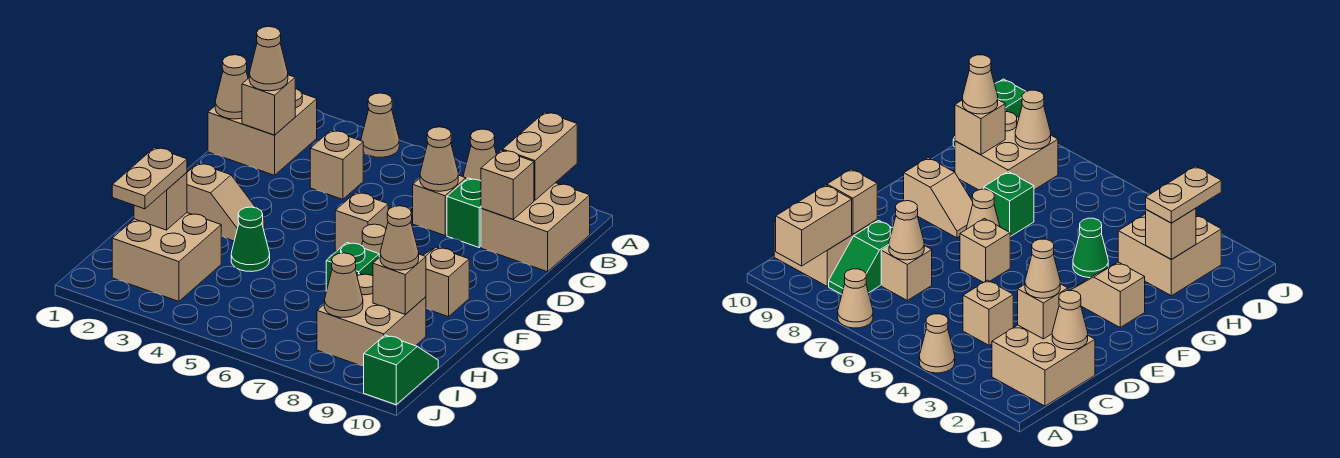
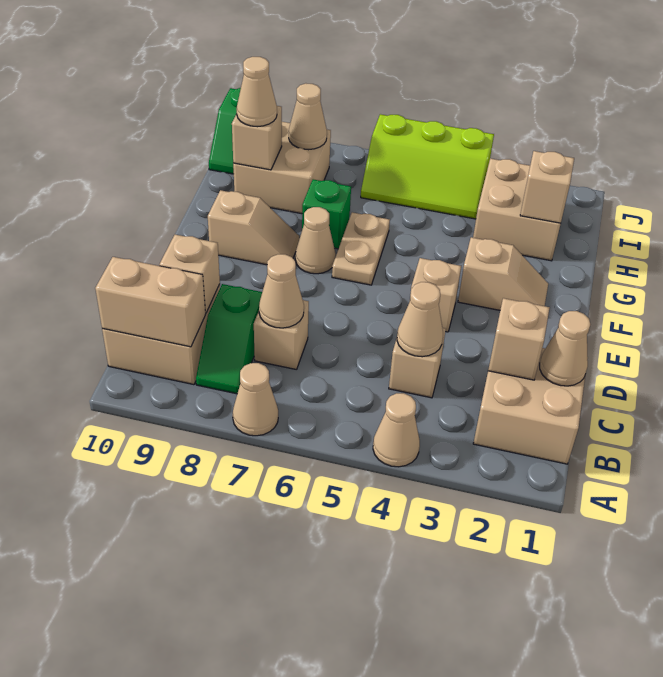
tan brick A9:B9 level 2 -> tan brick B9:B10 level 2
tan cone C2 level 3 -> tan cone C4 level 2
tan brick E6 level 1 -> tan brick E4 level 1
tan slope F2:F3 level 1 top 2 -> tan slope F2:F3 level 1 top 3
green cone G4 level 1 -> none
tan plate H2:I2 level 3 -> tan plate F6:G6 level 1
none -> lime slope I4:J6 level 1 top J

